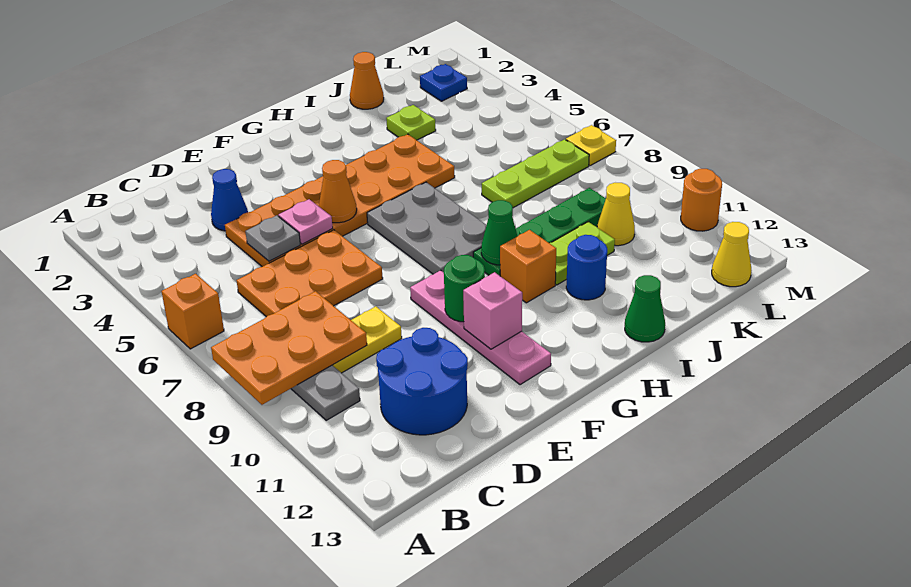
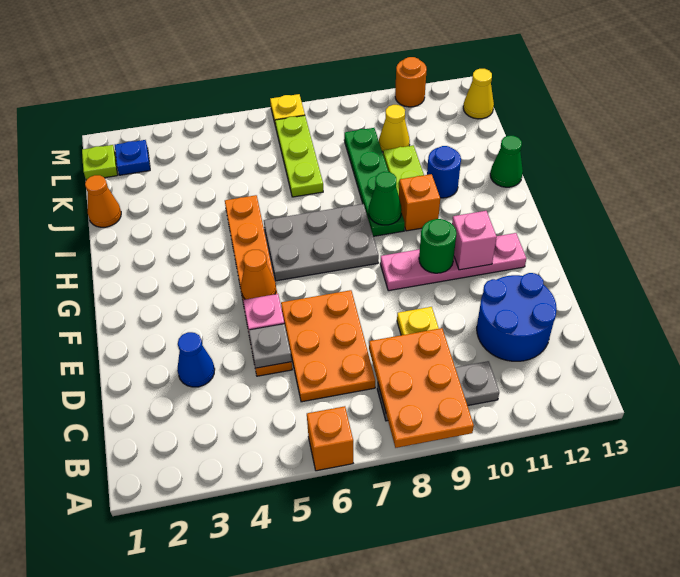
orange plate D4:I5 level 1 -> orange plate D5:I5 level 1
lime plate J3 level 1 -> lime plate L1 level 1

